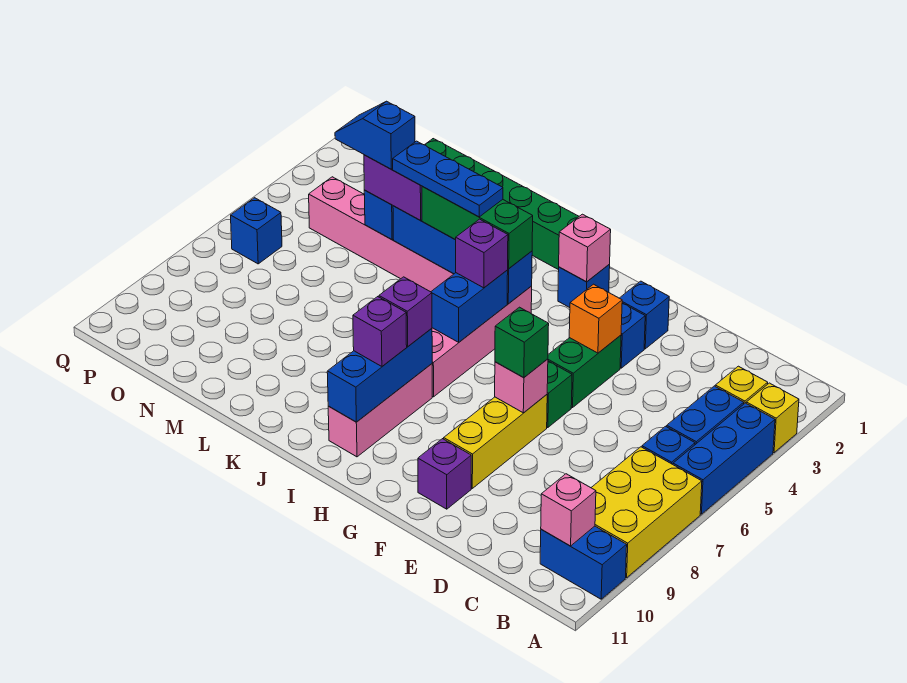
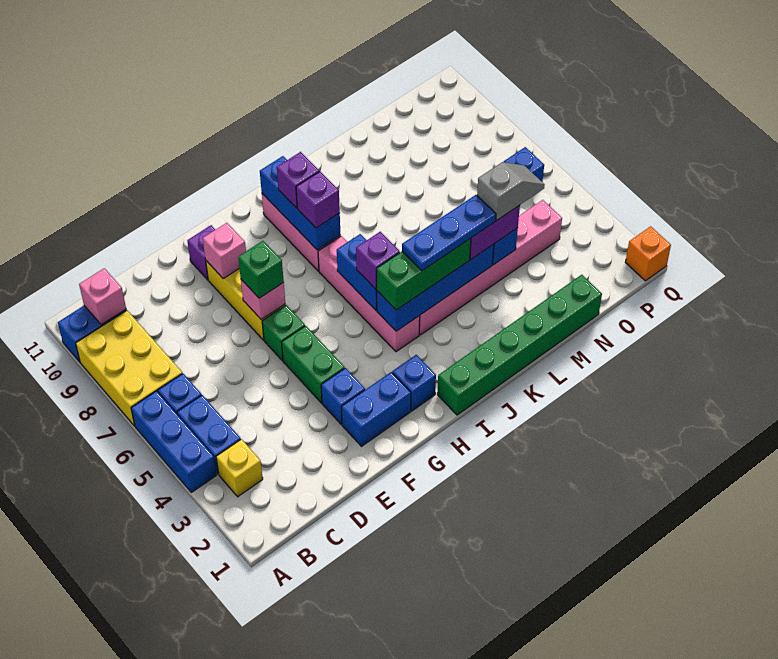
yellow brick A3 level 1 -> none
blue brick F2 level 1 -> blue brick F2:G2 level 1
orange brick F4 level 2 -> orange brick Q1 level 1
pink brick H2 level 2 -> pink brick F9 level 2
blue slope M4:N4 level 4 top M -> grey slope M4:N4 level 4 top M

